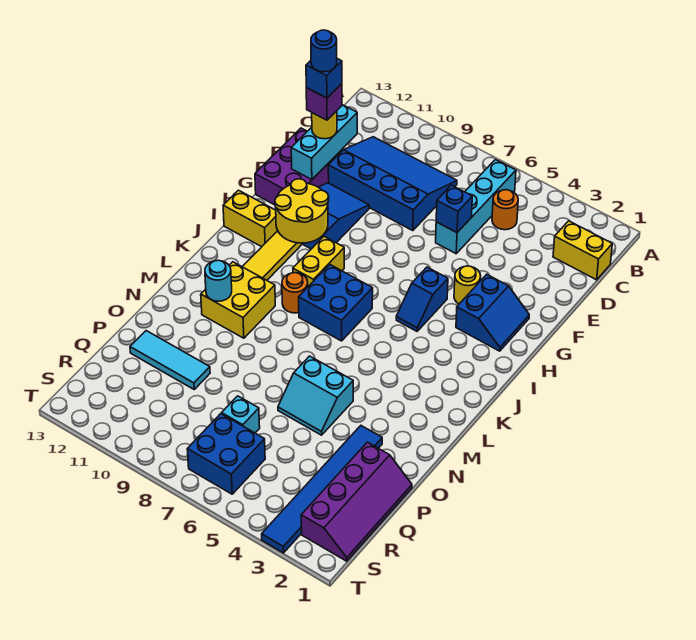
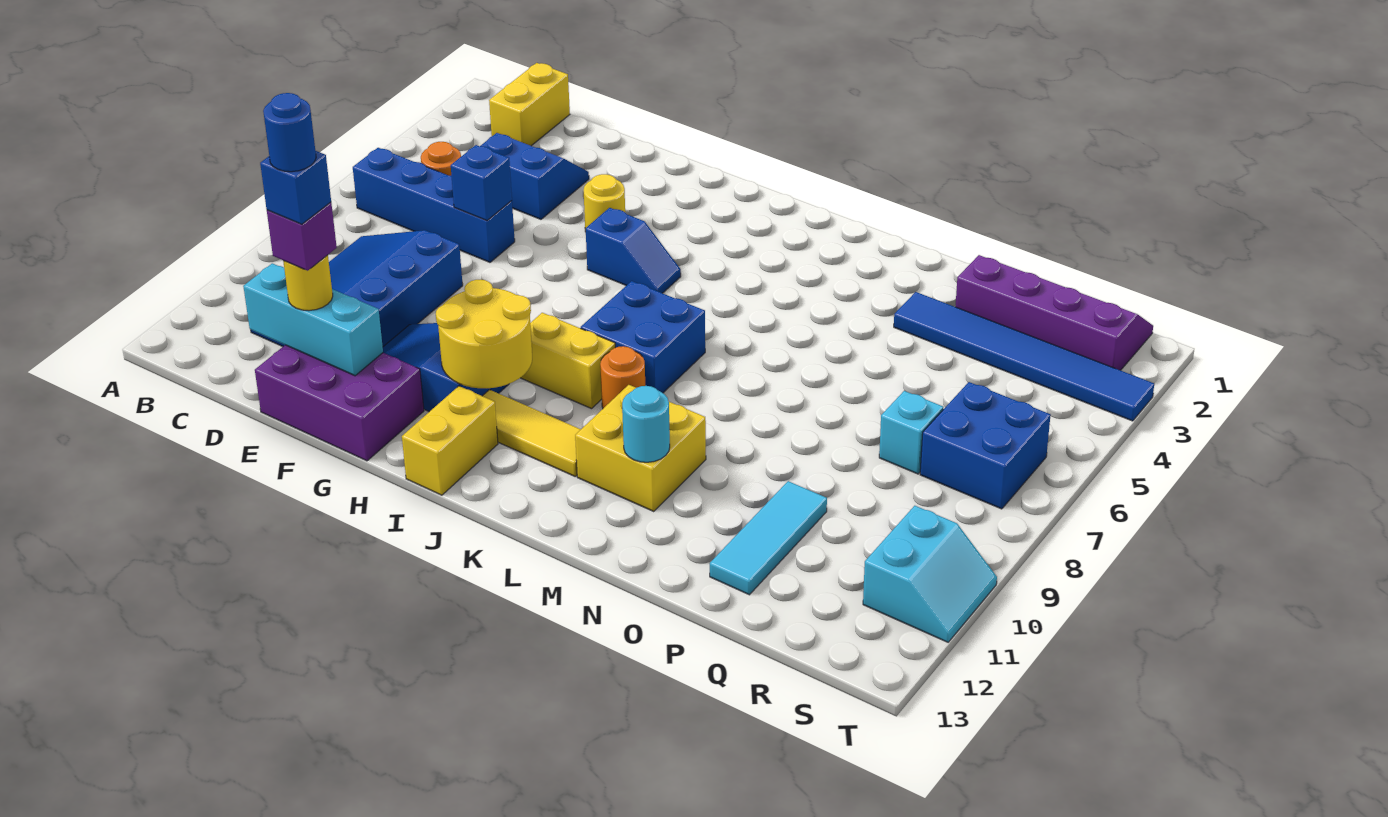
cyan brick B6:E6 level 1 -> blue brick B6:E6 level 1
blue slope G2:H3 level 1 top 3 -> blue slope D3:E4 level 1 top 4
cyan slope N5:O6 level 1 top N -> cyan slope S10:T11 level 1 top S

